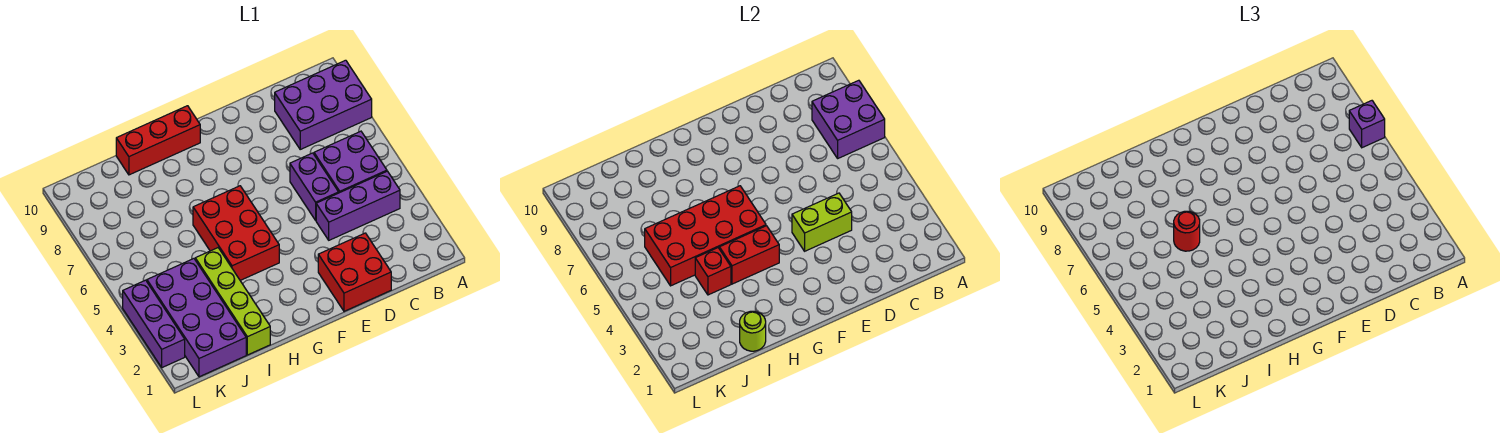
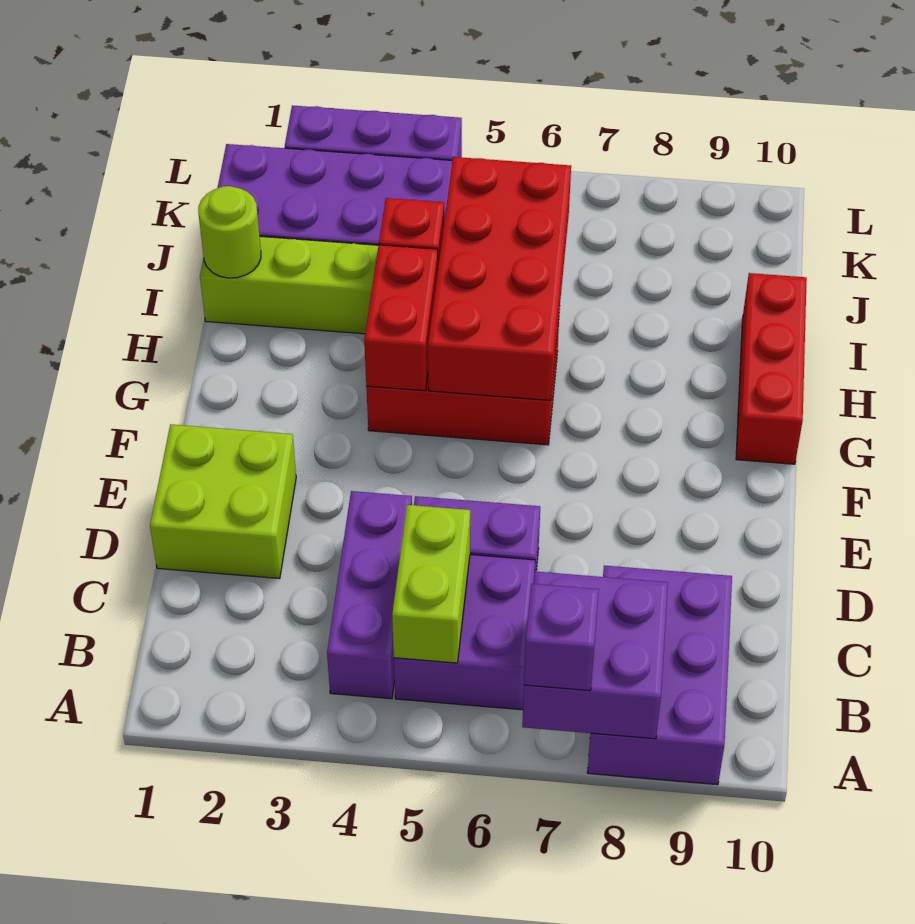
red brick D1:E2 level 1 -> lime brick D1:E2 level 1
lime brick D4:E4 level 2 -> lime brick B5:C5 level 2
red round brick I6 level 3 -> none

